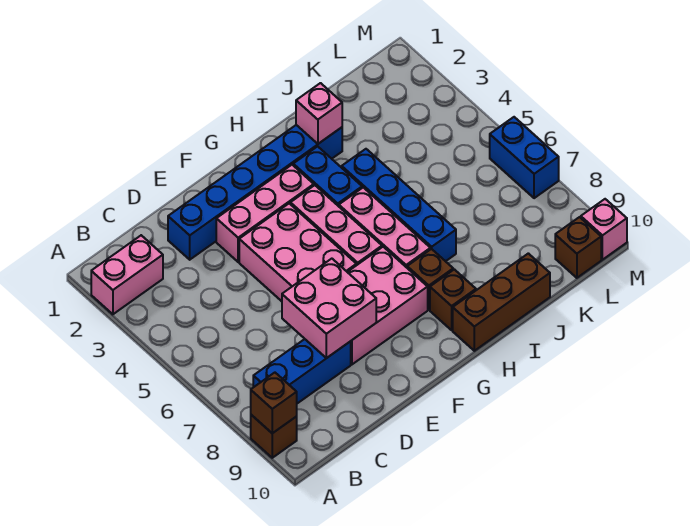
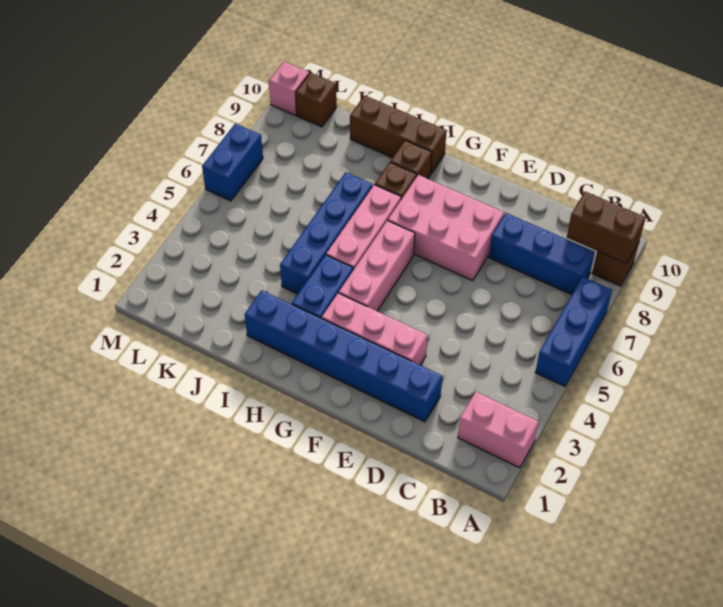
none -> blue brick A5:A7 level 1
brown brick A9 level 2 -> brown brick A9:B9 level 2
pink brick D7:E8 level 2 -> none
pink brick E4:F6 level 1 -> none
pink brick I2 level 2 -> none

